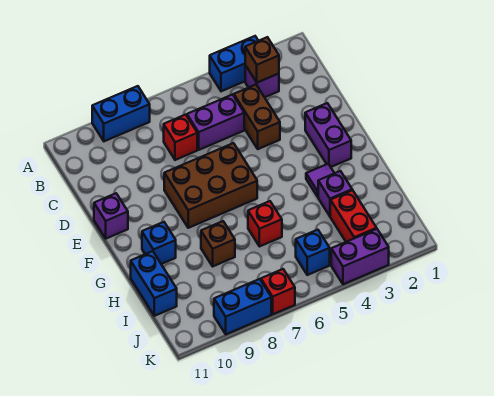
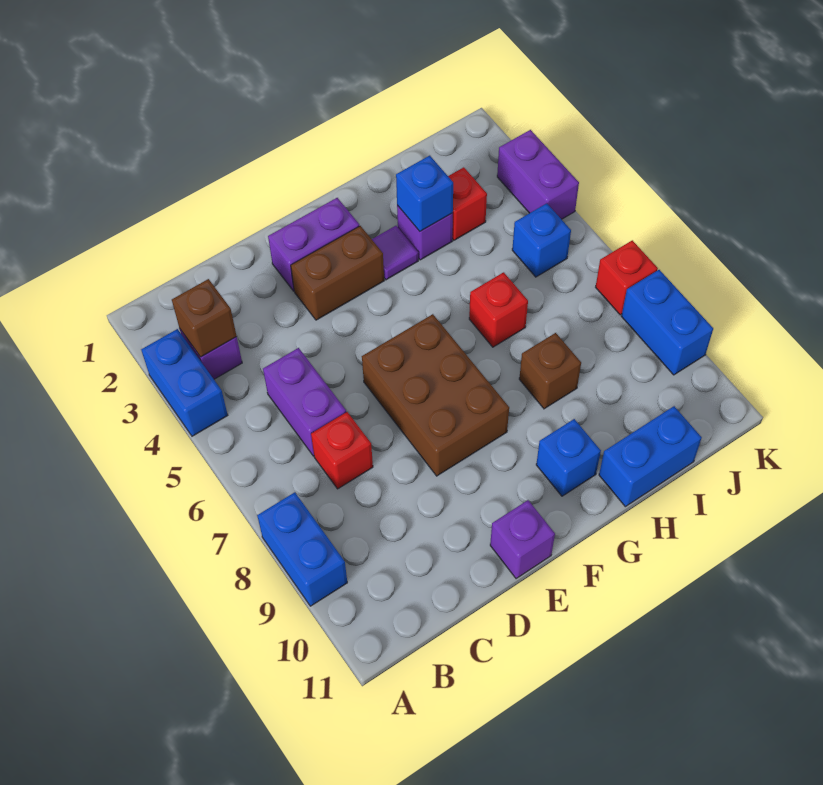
brown brick C4:D4 level 1 -> brown brick E3:F3 level 1
none -> blue brick H3 level 2
red brick I3:J3 level 1 -> red brick I3 level 1

